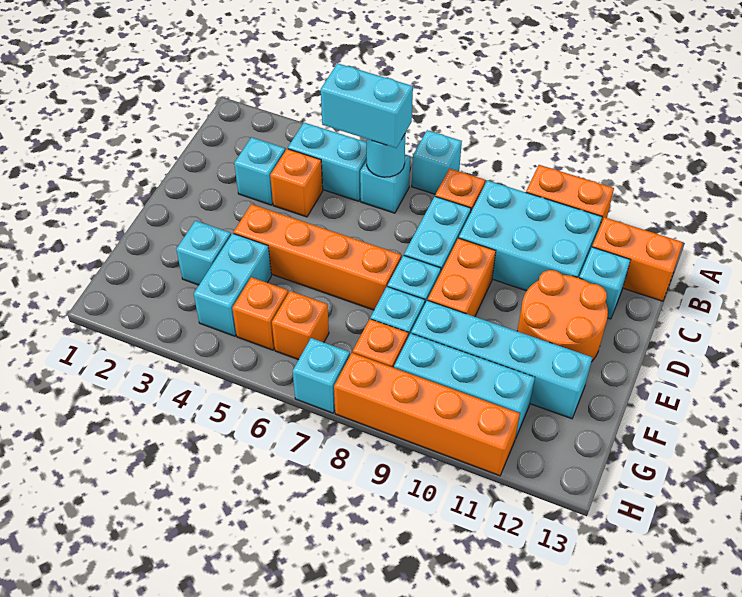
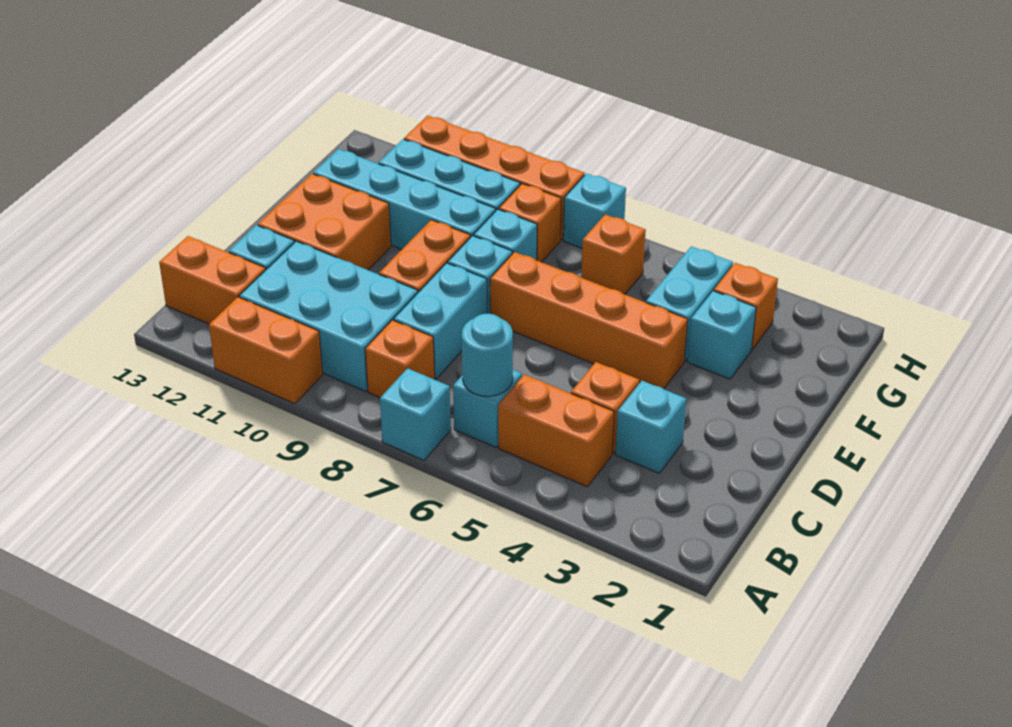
cyan brick B4:B5 level 1 -> orange brick B4:B5 level 1
cyan brick B5:B6 level 3 -> none
orange round brick D11:E12 level 1 -> orange brick D11:E12 level 1
orange brick G5 level 1 -> orange brick G3 level 1

